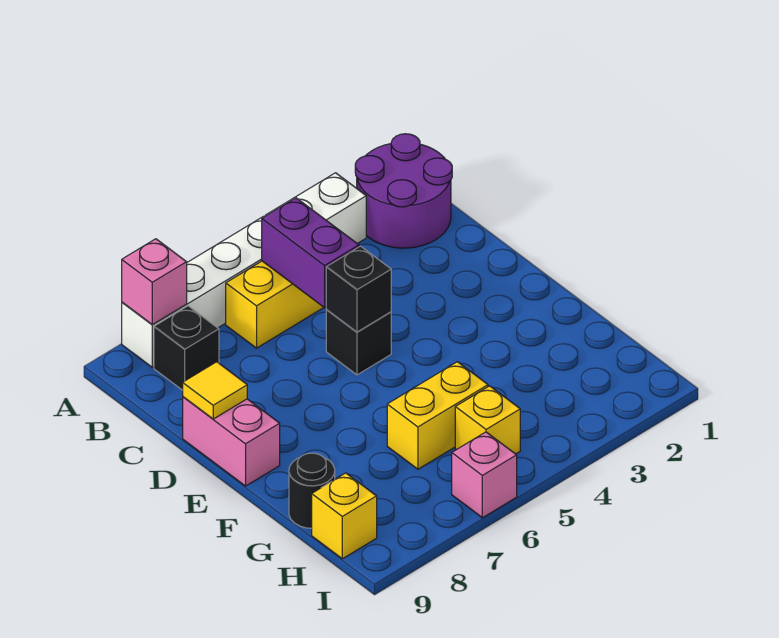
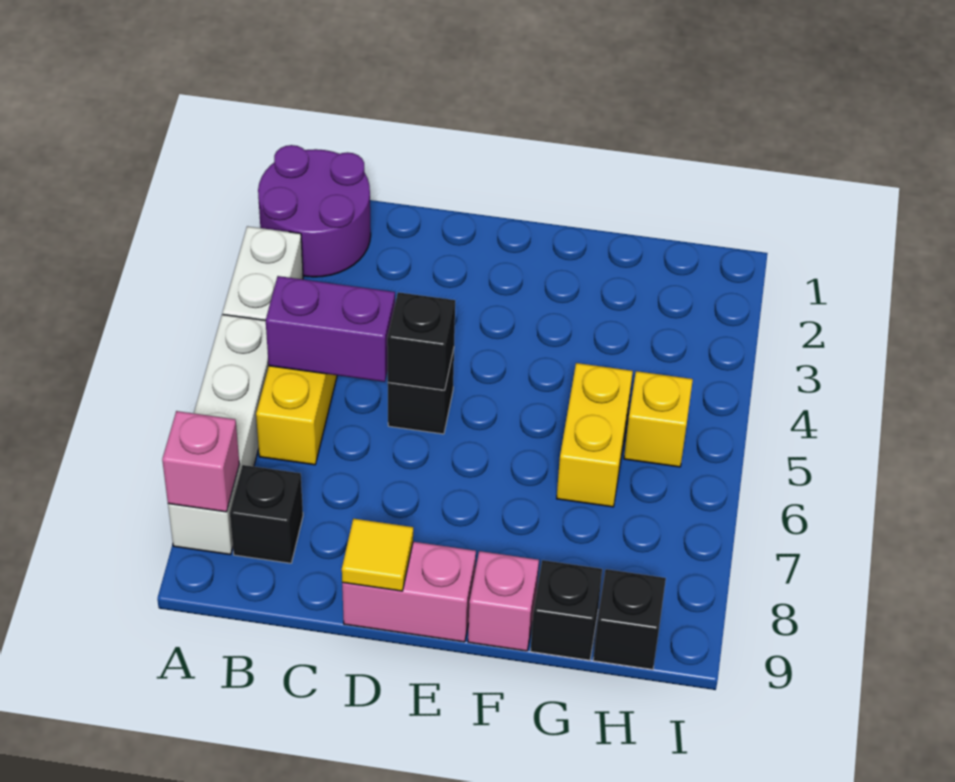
black round brick G9 level 1 -> black brick G9 level 1
yellow brick H9 level 1 -> black brick H9 level 1
pink brick I6 level 1 -> pink brick F9 level 1

